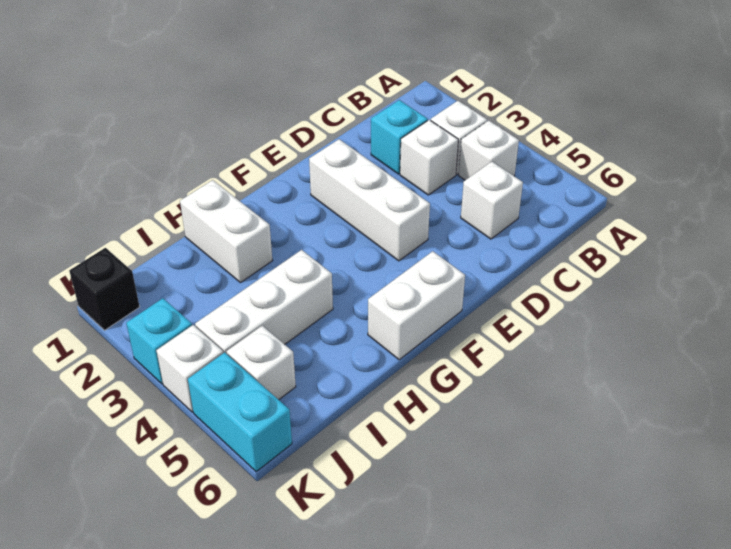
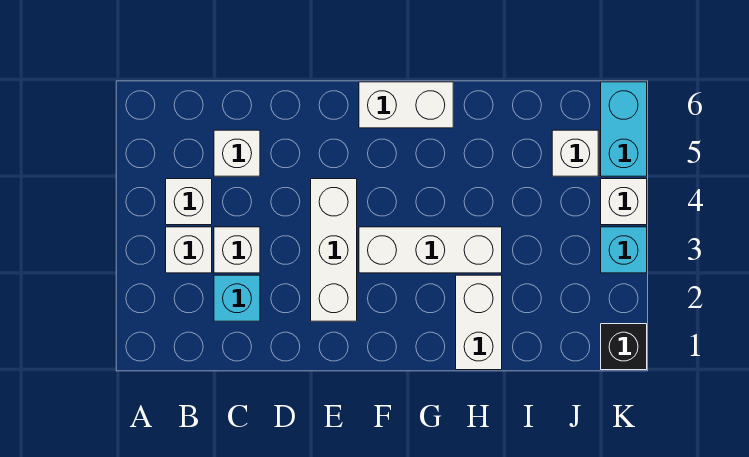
white brick H4:J4 level 1 -> white brick F3:H3 level 1

